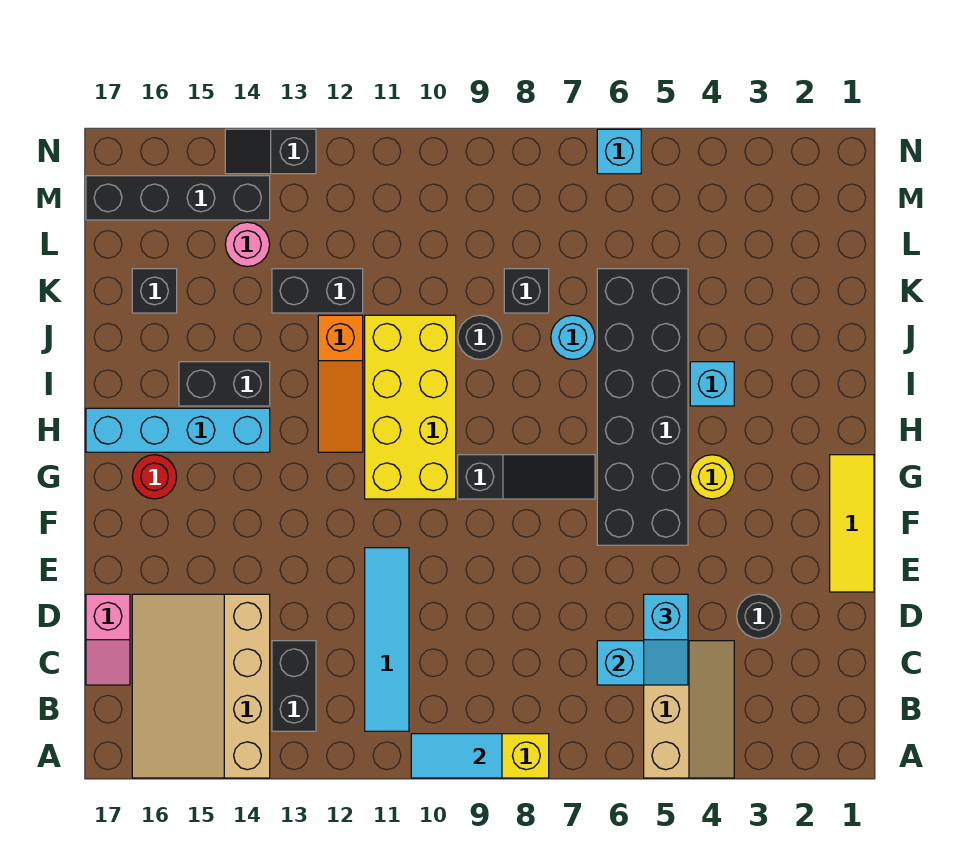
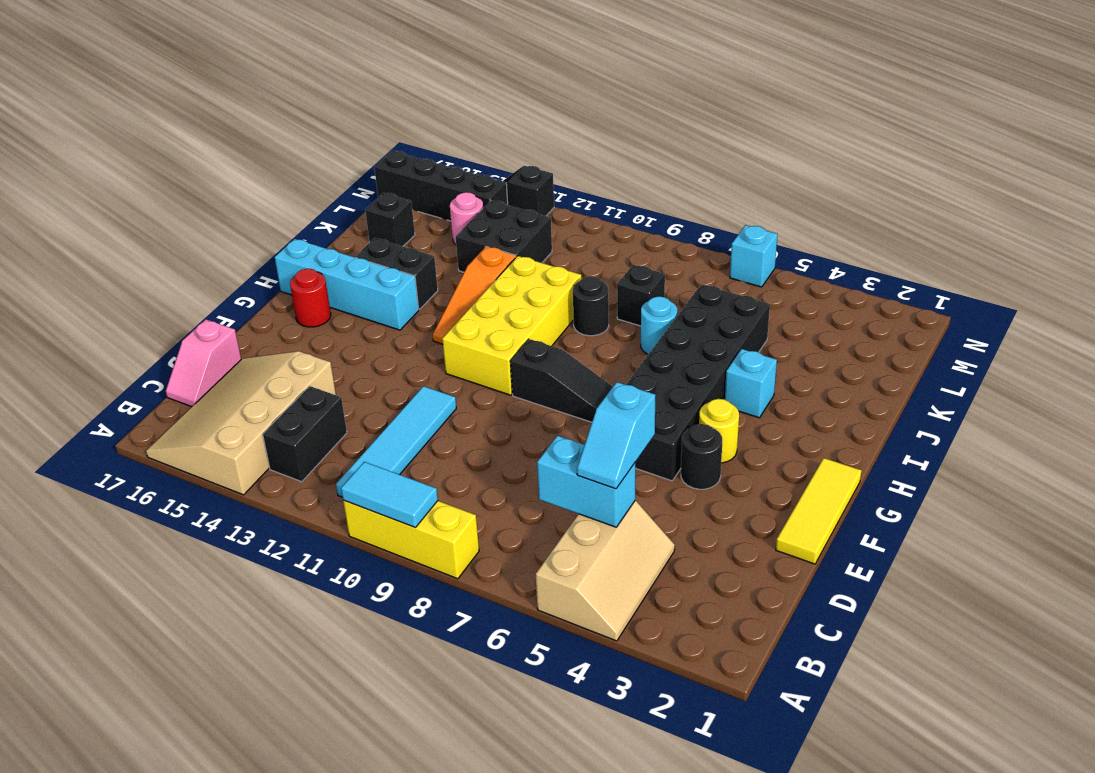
black round brick D3 level 1 -> black round brick F4 level 1
black brick K12:K13 level 1 -> black brick K12:L13 level 1

